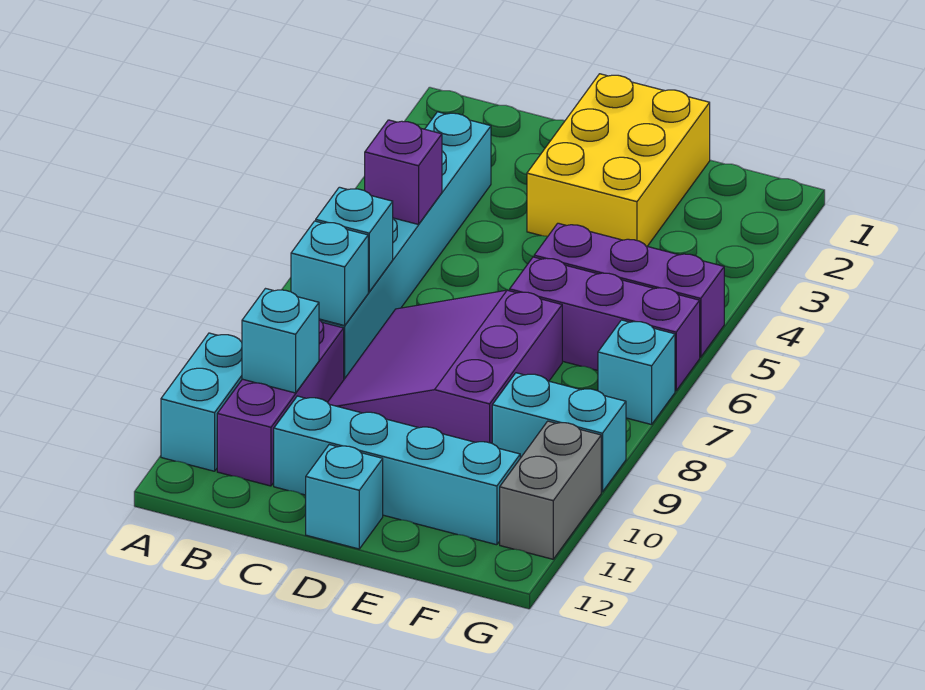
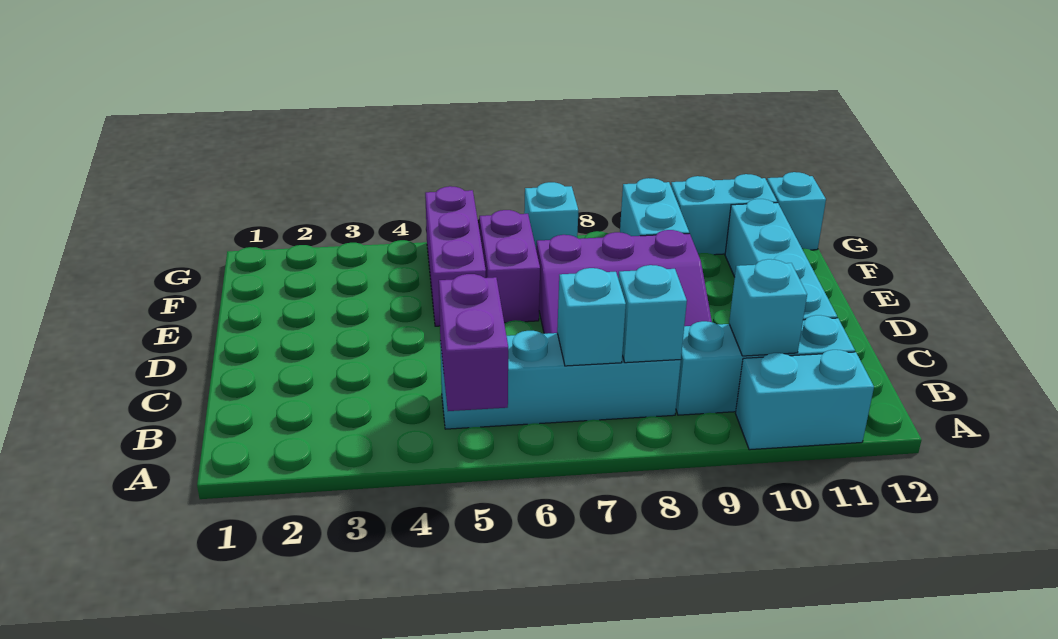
cyan brick B3:B8 level 1 -> cyan brick B5:B8 level 1
purple brick B5 level 2 -> purple brick A5:B5 level 2
purple brick B9:B11 level 1 -> cyan brick B9:B11 level 1
yellow brick D1:E3 level 1 -> none
cyan brick D12 level 1 -> cyan brick G12 level 1
purple brick E6:G6 level 1 -> purple brick E6:F6 level 1
grey brick G10:G11 level 1 -> cyan brick G10:G11 level 1

